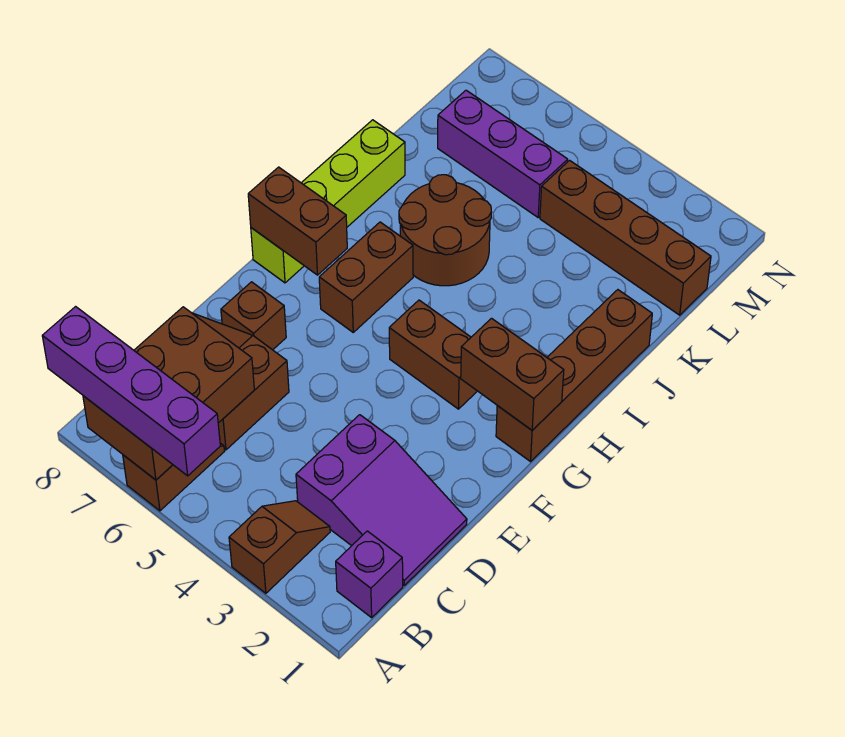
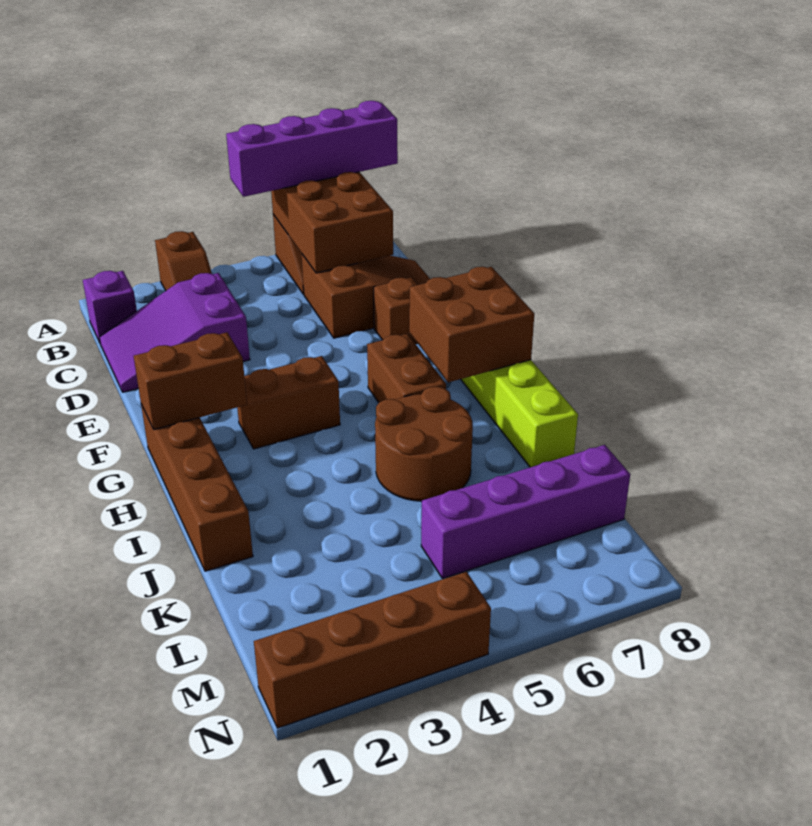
brown brick G7:G8 level 2 -> brown brick G7:H8 level 2
brown brick L1:L4 level 1 -> brown brick N1:N4 level 1
purple brick L5:L7 level 1 -> purple brick L5:L8 level 1

